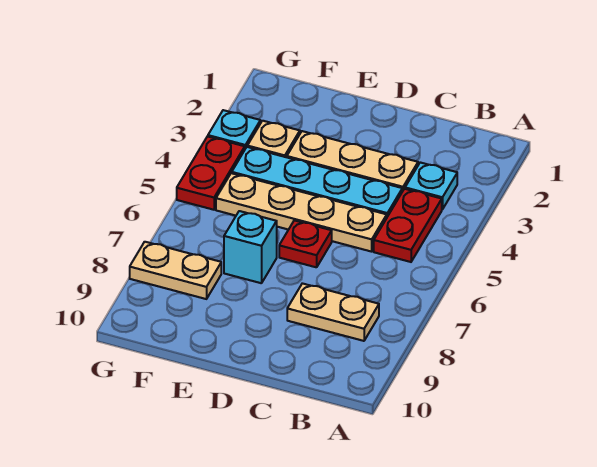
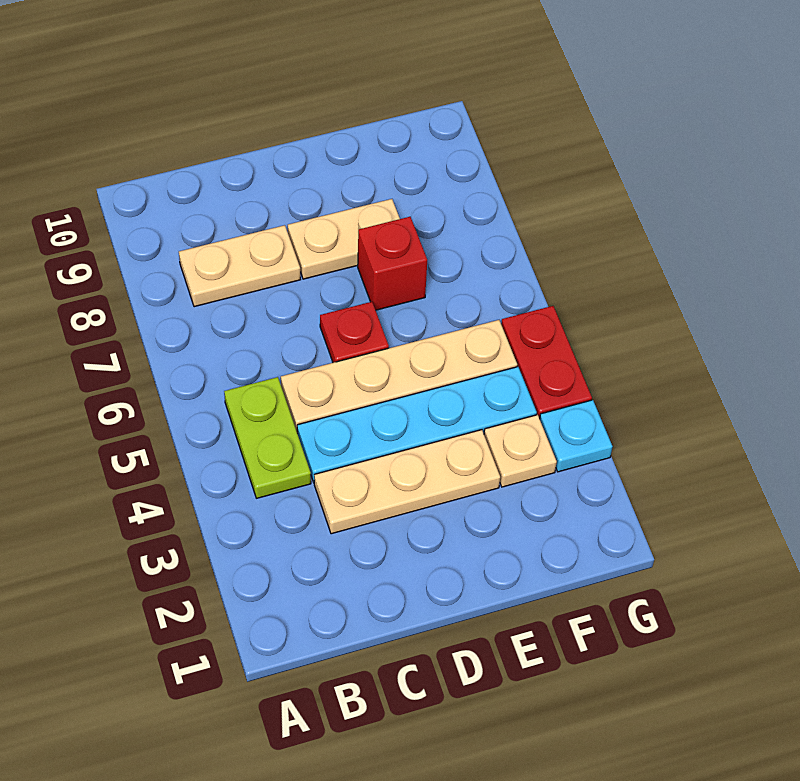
cyan plate B3 level 1 -> none
red plate B4:B5 level 1 -> lime plate B4:B5 level 1
cyan brick E7 level 1 -> red brick E7 level 1
tan plate F8:G8 level 1 -> tan plate D8:E8 level 1

